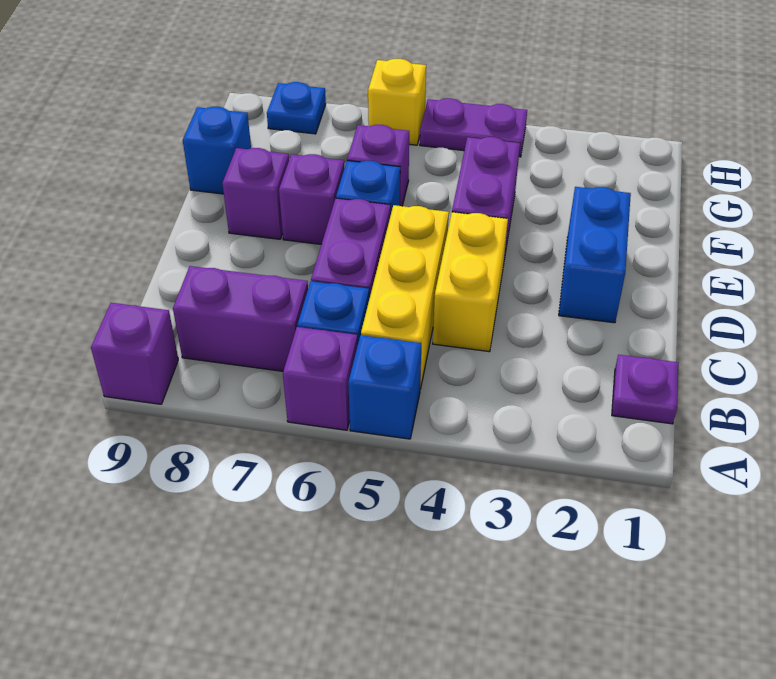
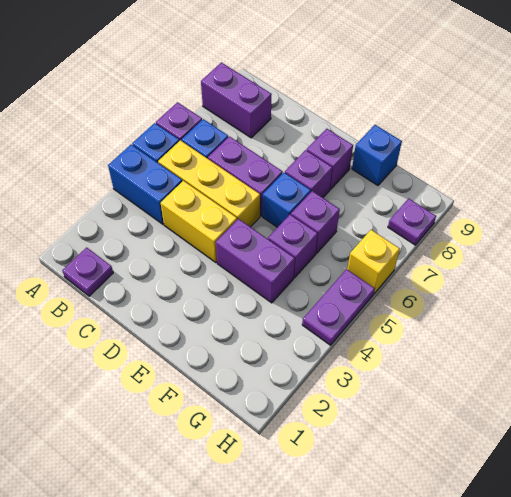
purple brick A9 level 1 -> purple brick F5 level 1
purple brick B7:B8 level 1 -> purple brick A8:B8 level 1
blue brick D2:E2 level 1 -> blue brick A4:B4 level 1
blue plate H8 level 1 -> purple plate H8 level 1

